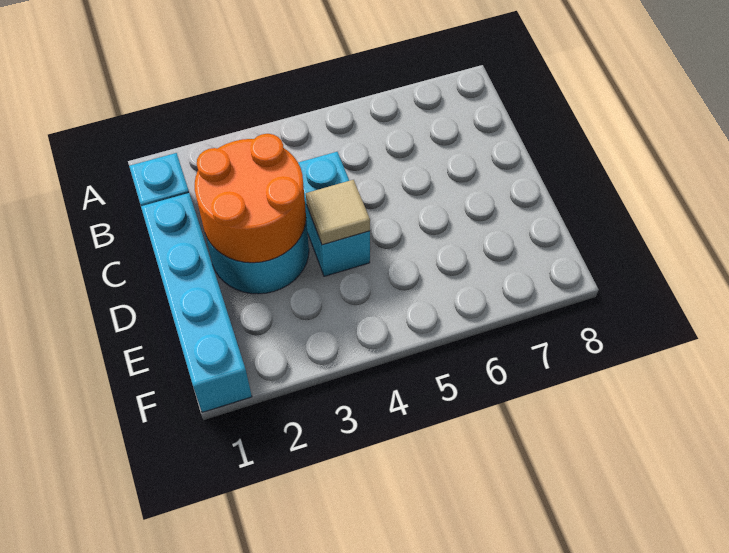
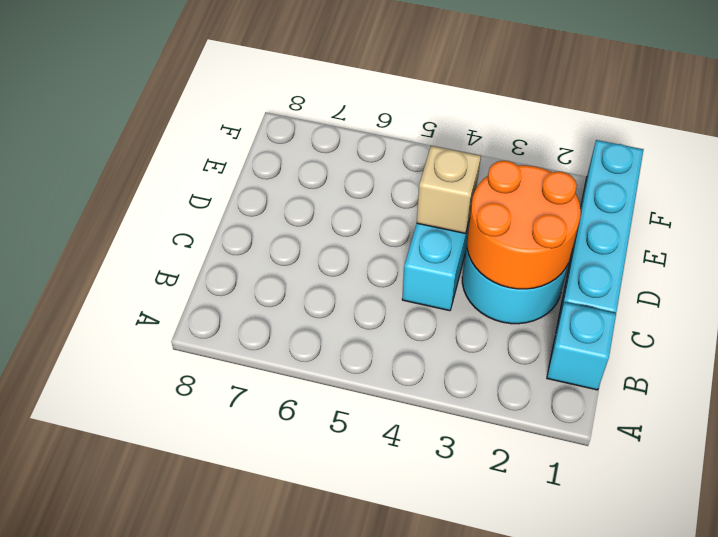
tan tile D4 level 2 -> tan brick D4 level 2

